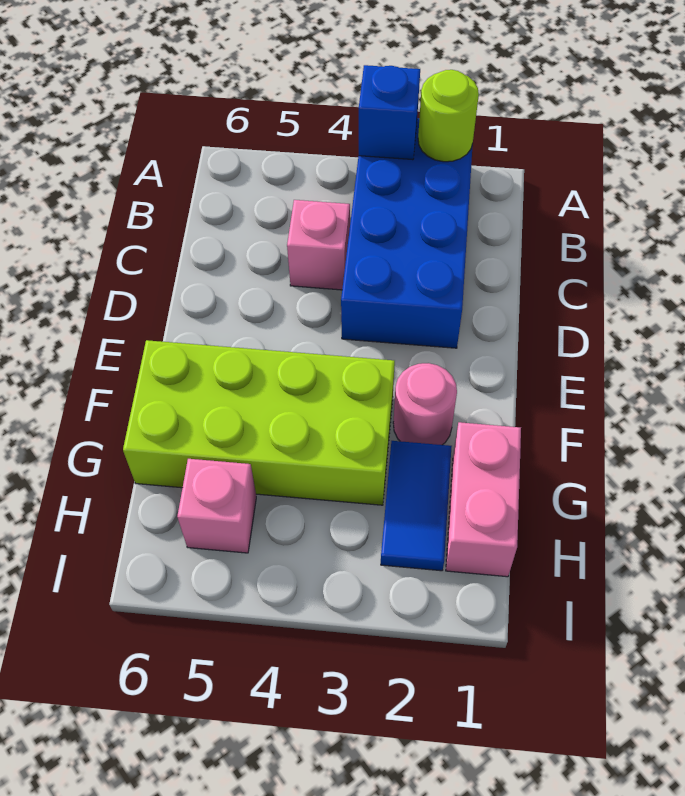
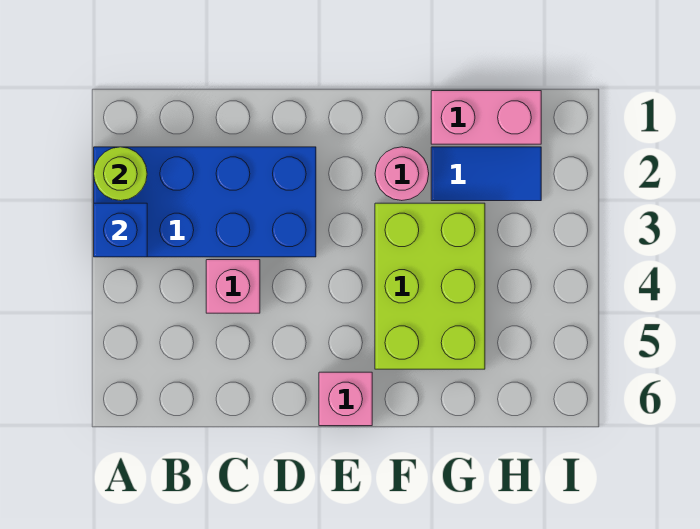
lime brick F3:G6 level 1 -> lime brick F3:G5 level 1
pink brick H5 level 1 -> pink brick E6 level 1

